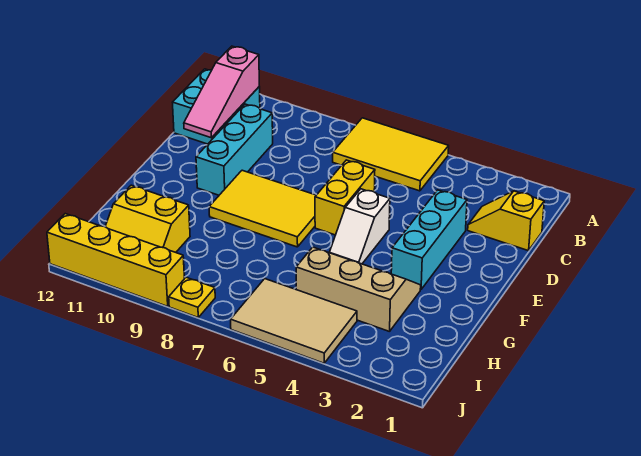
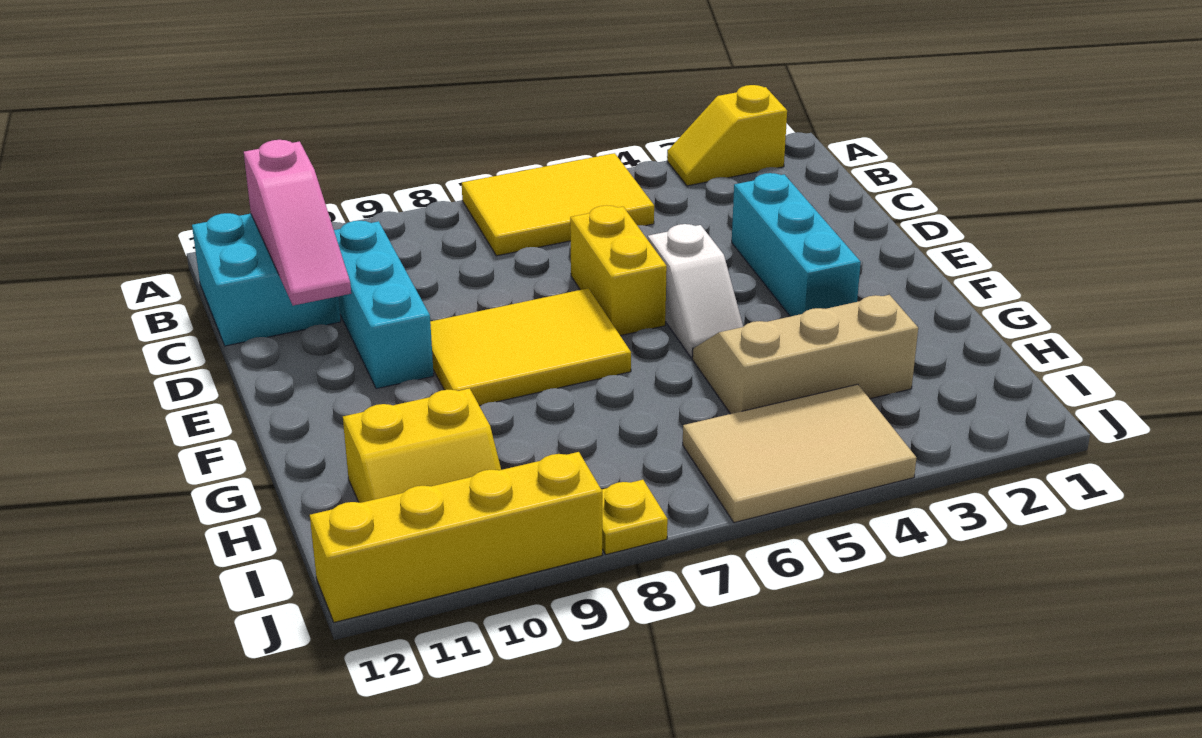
yellow slope C1:C2 level 1 top 1 -> yellow slope A2:A3 level 1 top 2

